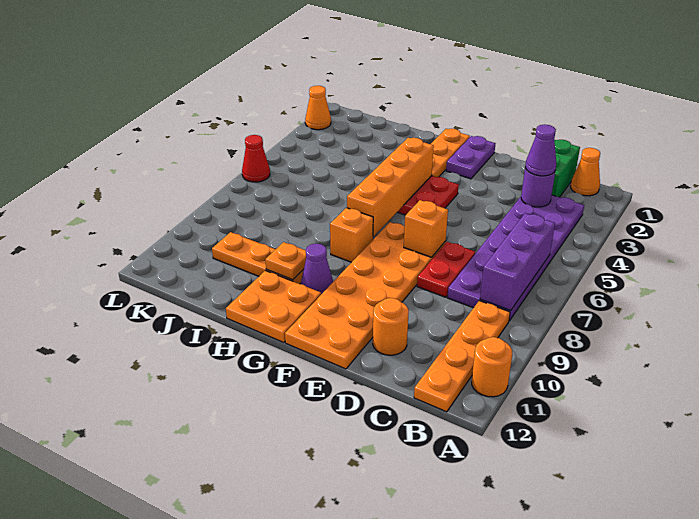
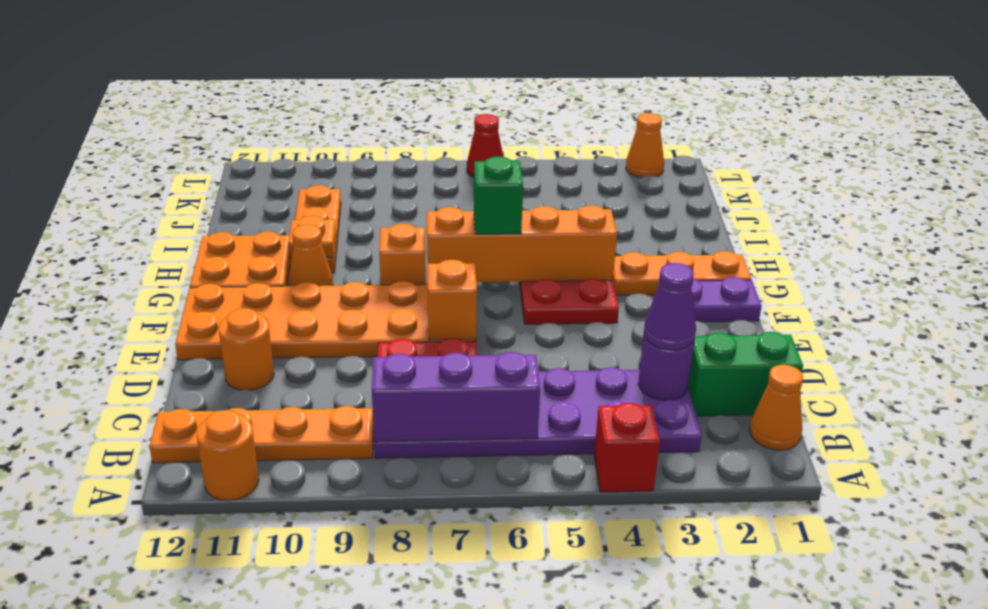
none -> red brick A4 level 1
none -> green brick G6 level 3
purple cone G10 level 1 -> orange cone G10 level 1

